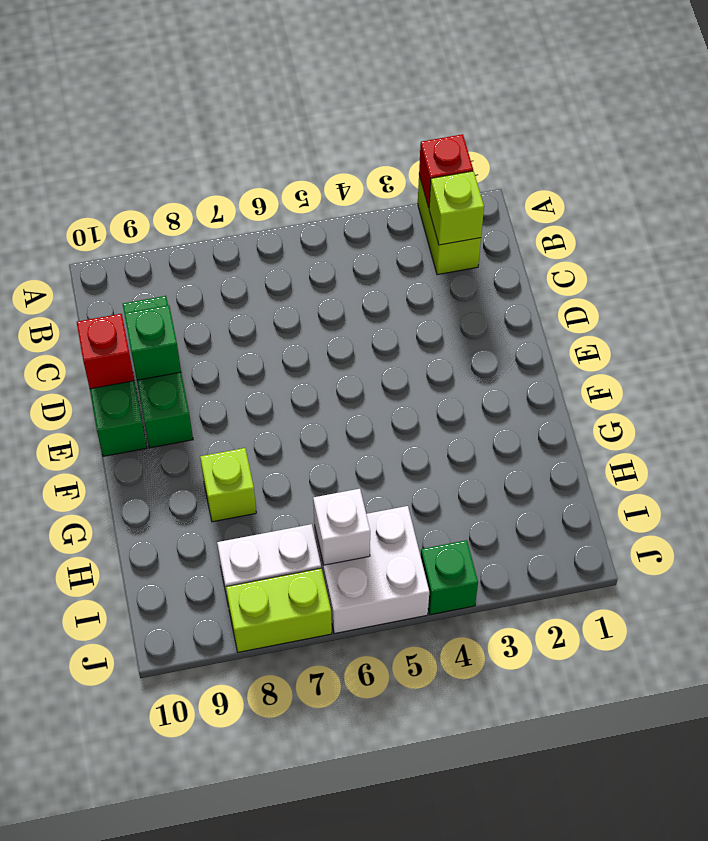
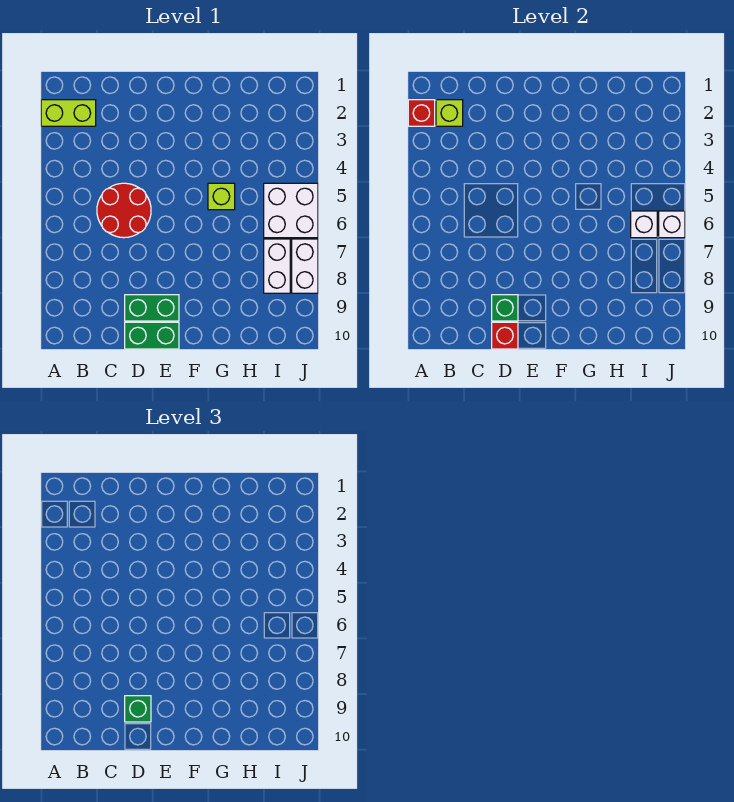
none -> red round brick C5:D6 level 1
green brick C9:E9 level 1 -> green brick D9:E9 level 1
lime brick G8 level 1 -> lime brick G5 level 1
green brick J4 level 1 -> green brick D9 level 3
none -> white brick J6 level 2
lime brick J7:J8 level 1 -> white brick J7:J8 level 1

